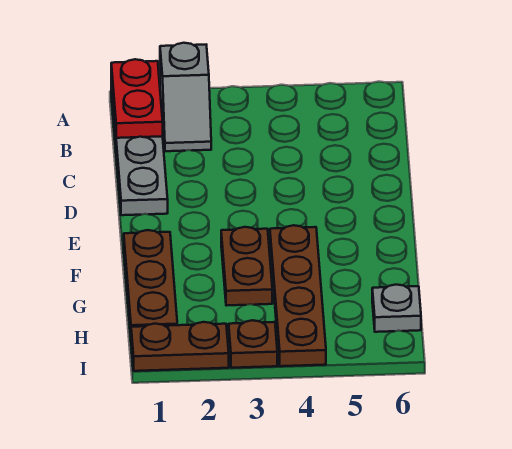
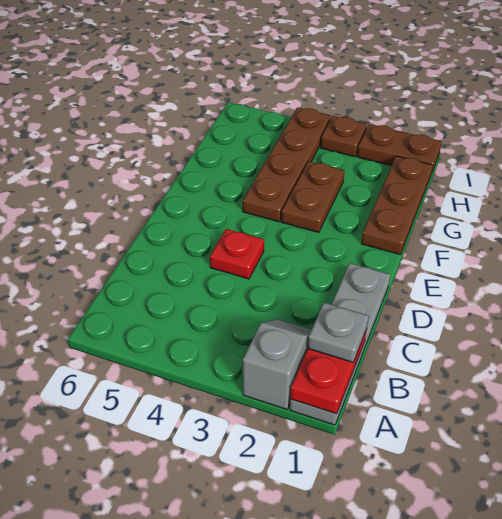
none -> red plate D4 level 1
grey plate H6 level 1 -> grey plate B1 level 3

